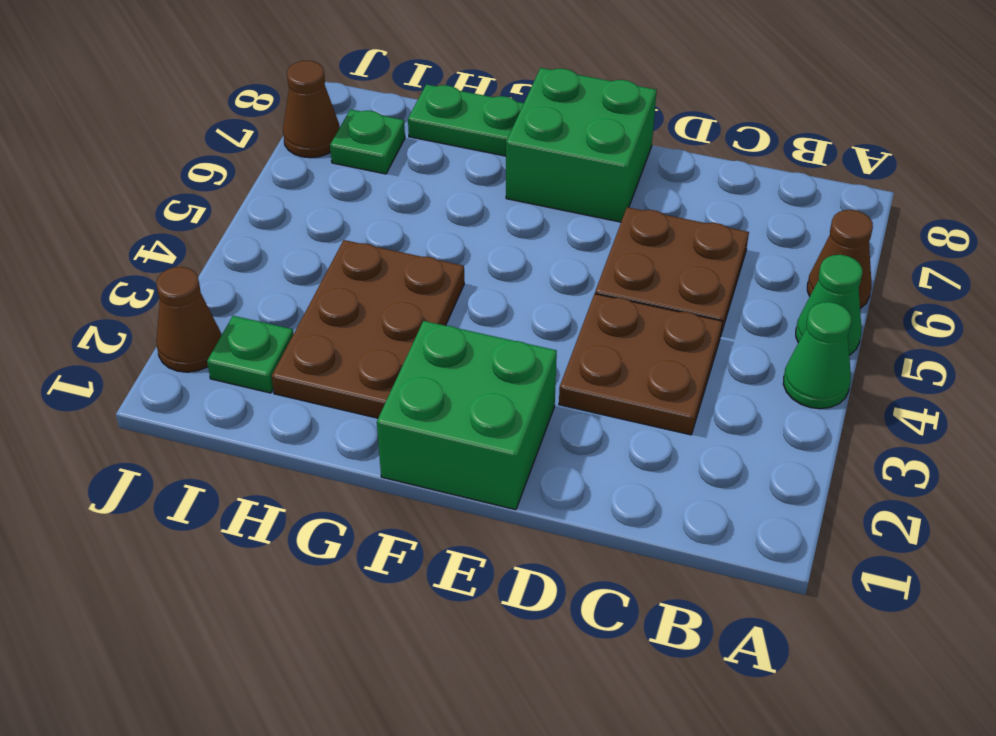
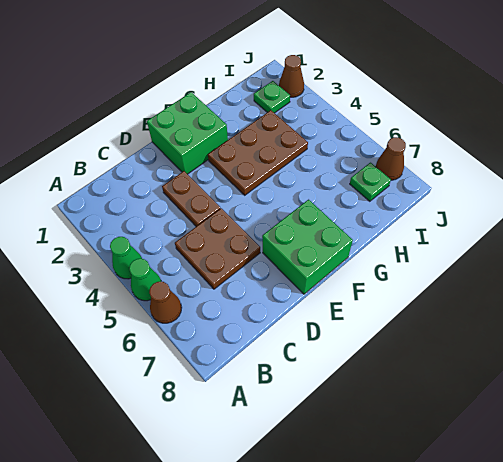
brown plate C3:D4 level 1 -> brown plate D3:D4 level 1
brown plate G2:H4 level 1 -> brown plate F3:H4 level 1
green plate G8:H8 level 1 -> none

